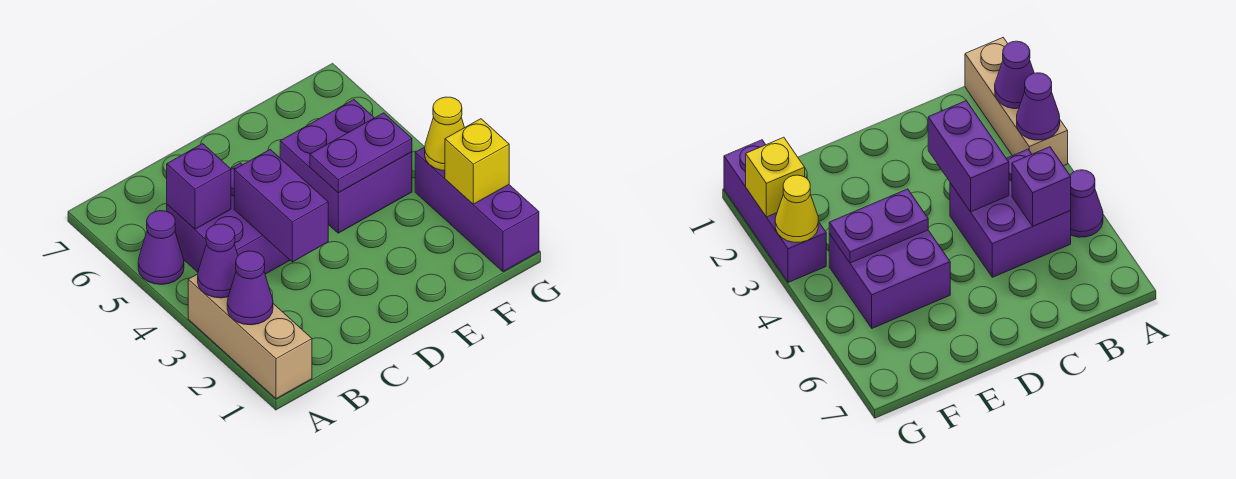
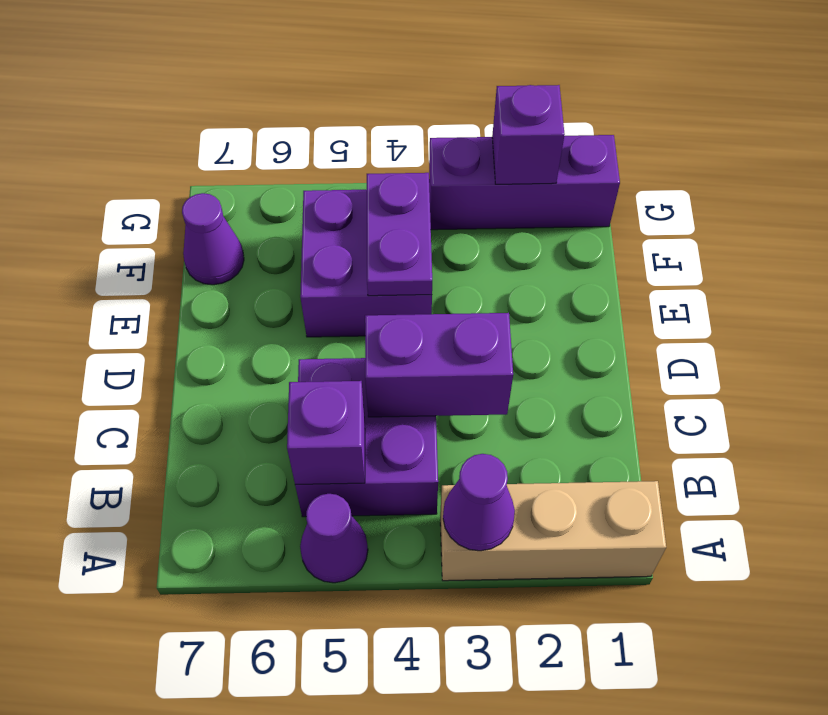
purple cone A2 level 2 -> purple cone F7 level 1
yellow brick G2 level 2 -> purple brick G2 level 2
yellow cone G3 level 2 -> none

